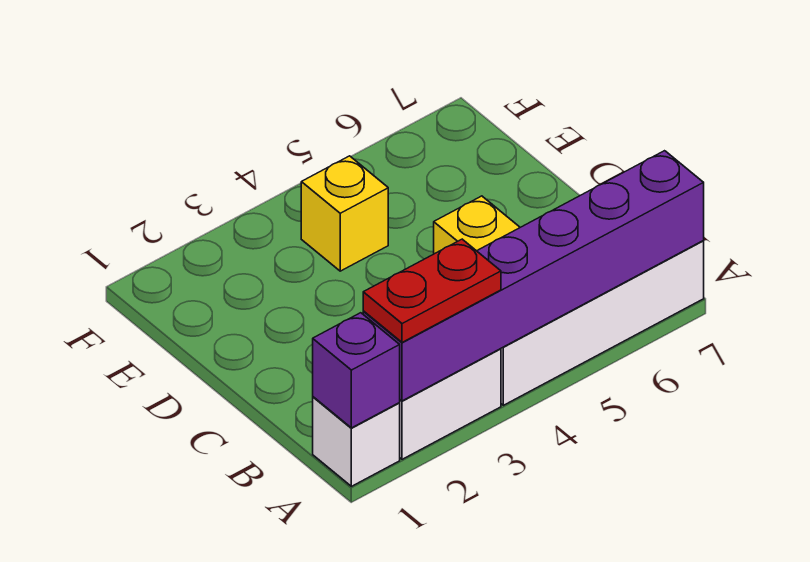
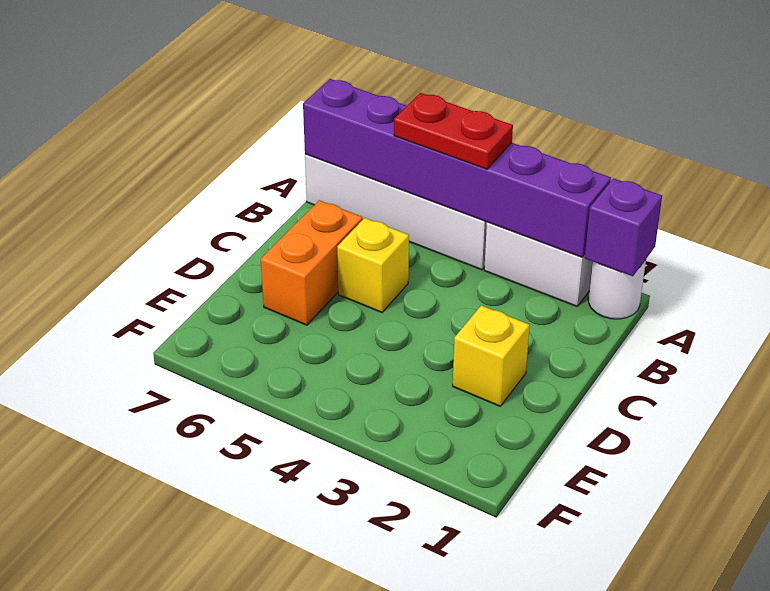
white brick A1 level 1 -> white round brick A1 level 1
red plate A2:A3 level 3 -> red plate A4:A5 level 3
none -> orange brick C6:D6 level 1
yellow brick E4 level 1 -> yellow brick D2 level 1

